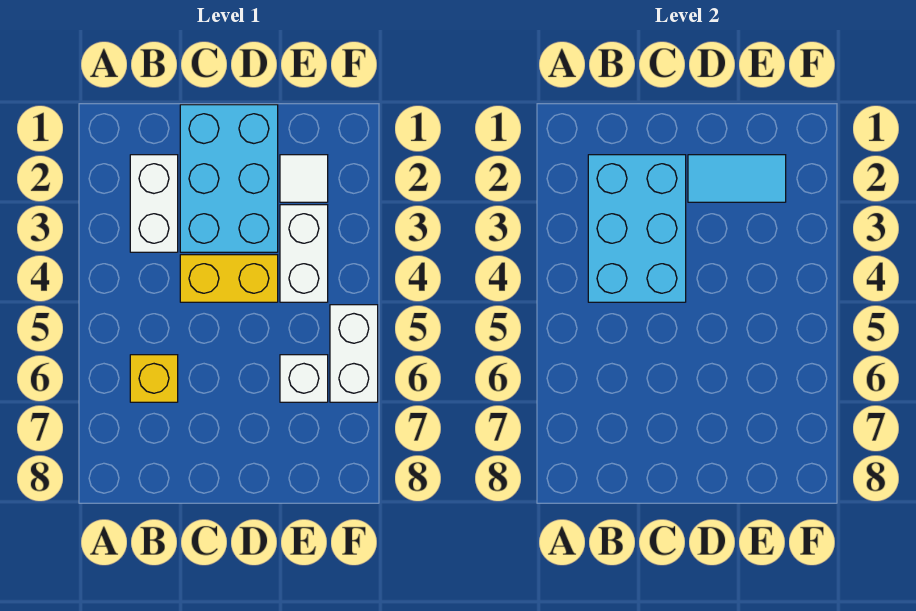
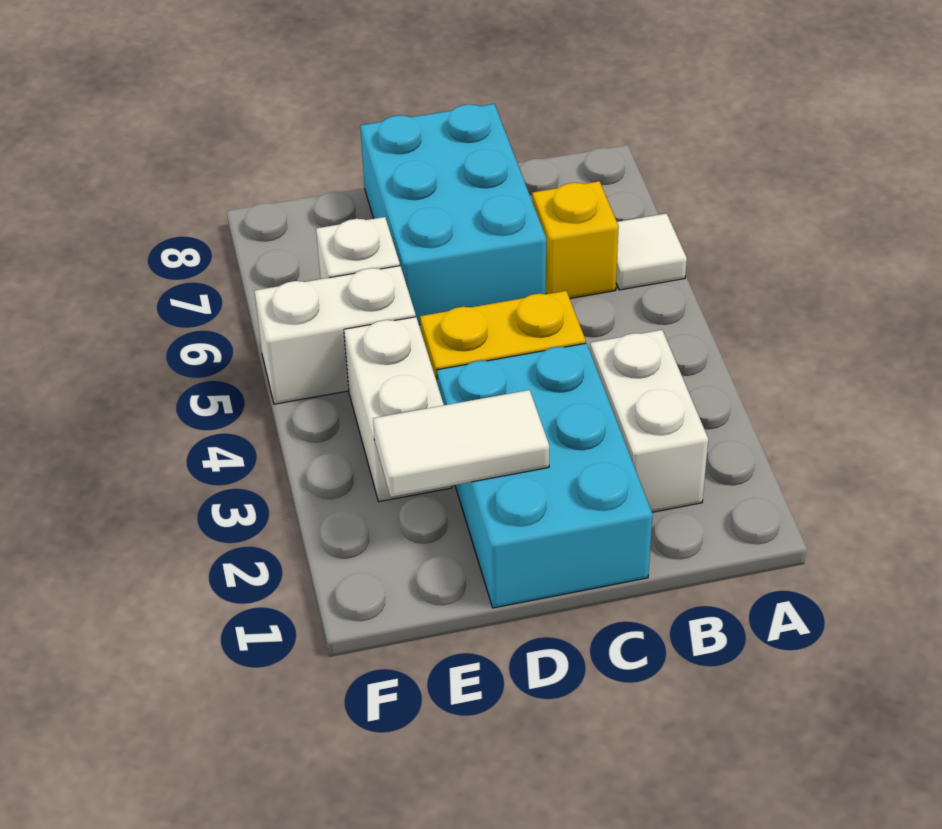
cyan brick B2:C4 level 2 -> cyan brick C6:D8 level 1
cyan tile D2:E2 level 2 -> white tile D2:E2 level 2
white tile E2 level 1 -> white tile A6 level 1
white brick F5:F6 level 1 -> white brick E5:F5 level 1

